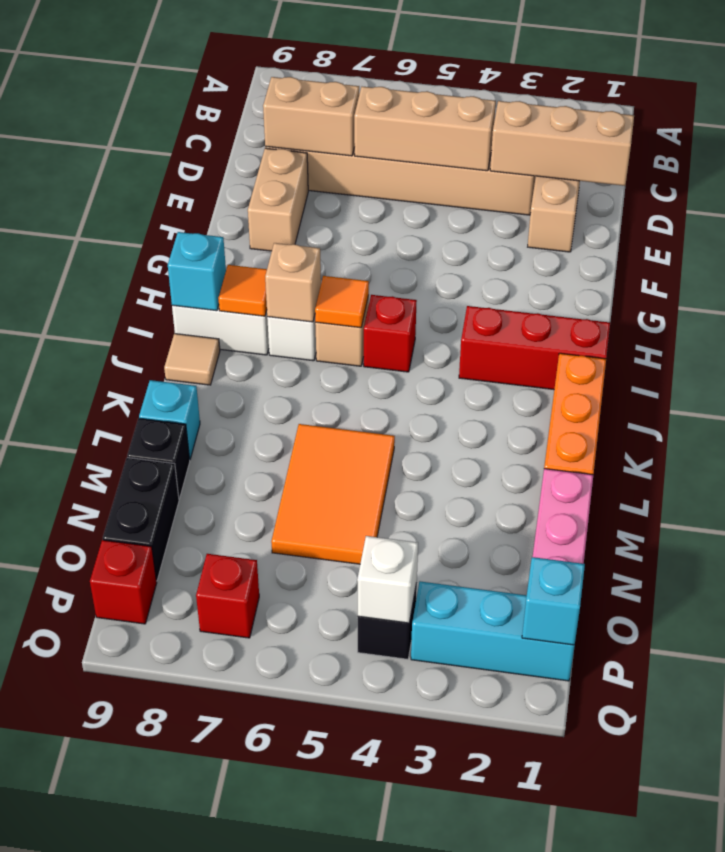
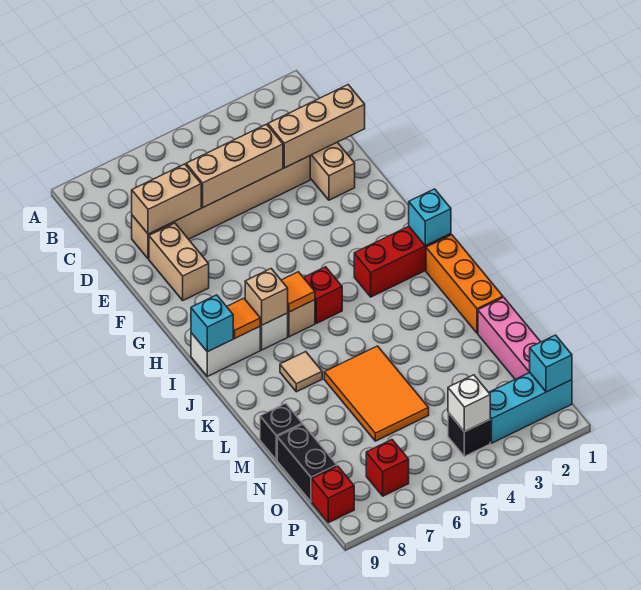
tan tile J9 level 1 -> tan tile K7 level 1
cyan brick L9 level 1 -> cyan brick I1 level 2

